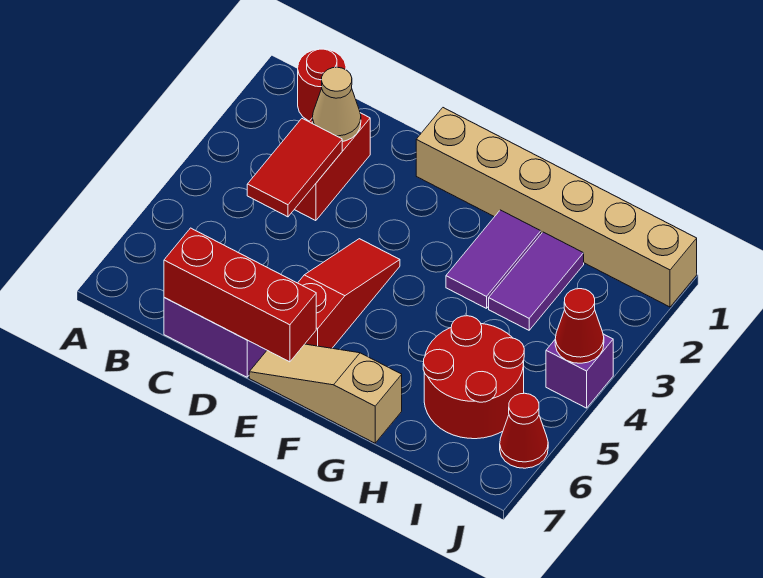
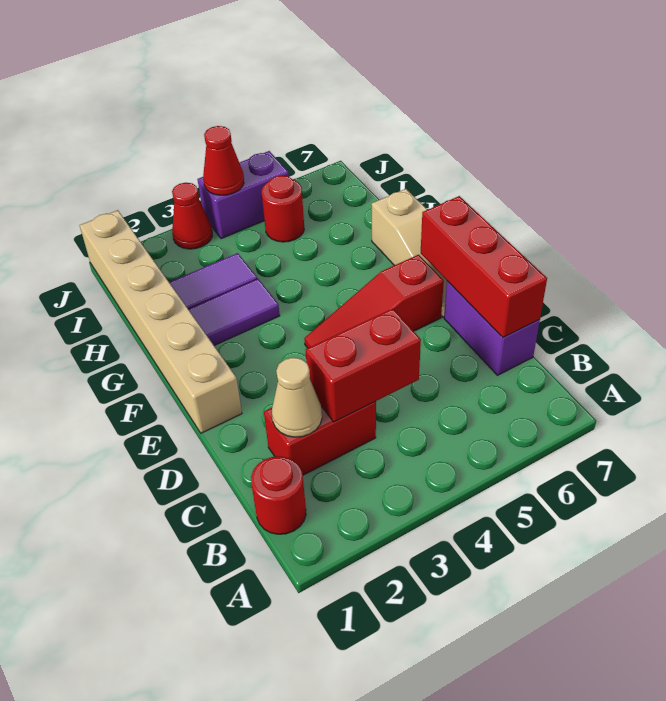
red tile C3:C4 level 2 -> red brick C3:C4 level 2
red round brick H5:I6 level 1 -> red round brick I5 level 1
purple brick J4 level 1 -> purple brick J4:J5 level 1
red cone J6 level 1 -> red cone J3 level 1

